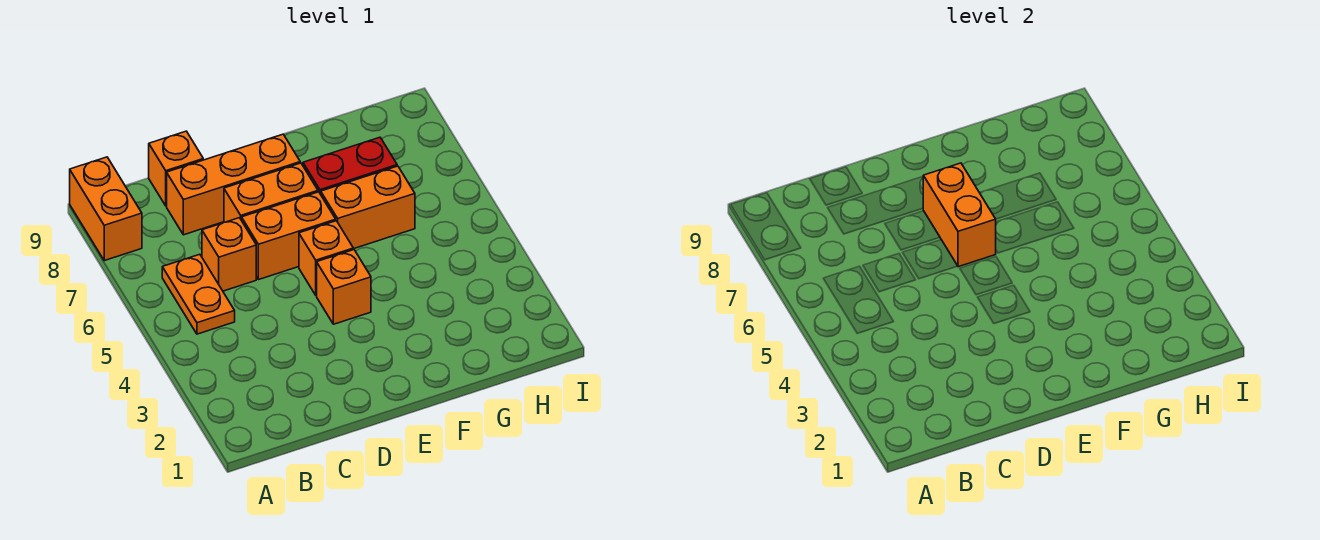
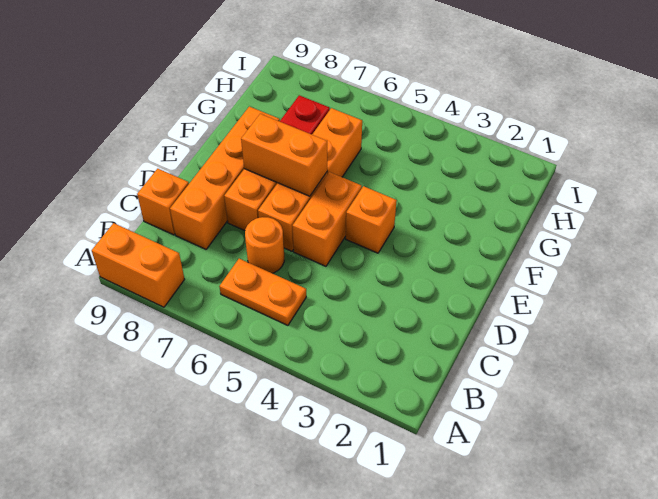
orange brick C6 level 1 -> orange round brick C6 level 1
orange brick C8:E8 level 1 -> orange brick C8:F8 level 1
orange brick E5 level 1 -> orange brick D5:E5 level 1

